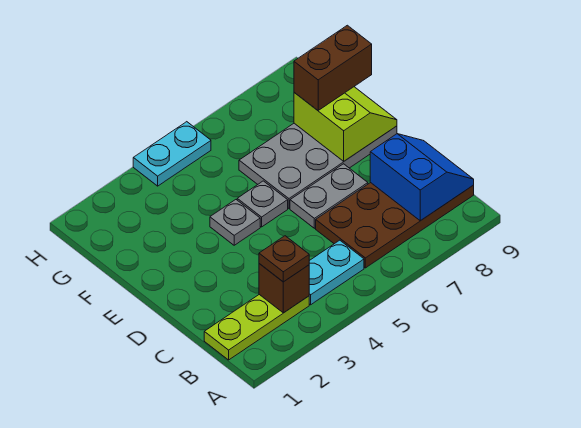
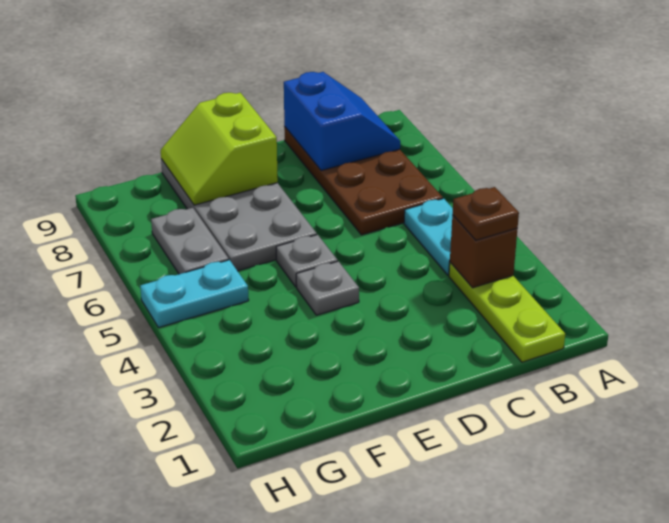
blue slope B8:C9 level 2 top 8 -> blue slope B8:C9 level 2 top C
grey plate D6:D7 level 1 -> grey plate G6:G7 level 1
lime slope E8:F9 level 2 top 8 -> lime slope E8:F9 level 2 top E
brown brick F8:F9 level 3 -> none
cyan plate H4:H5 level 1 -> cyan plate G5:H5 level 1

